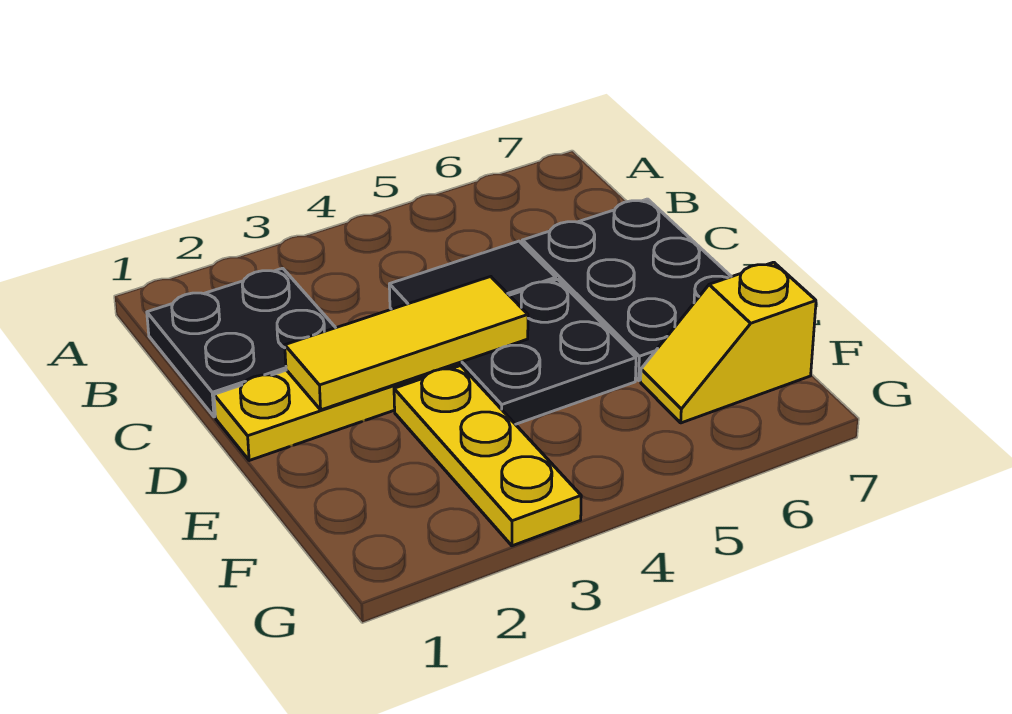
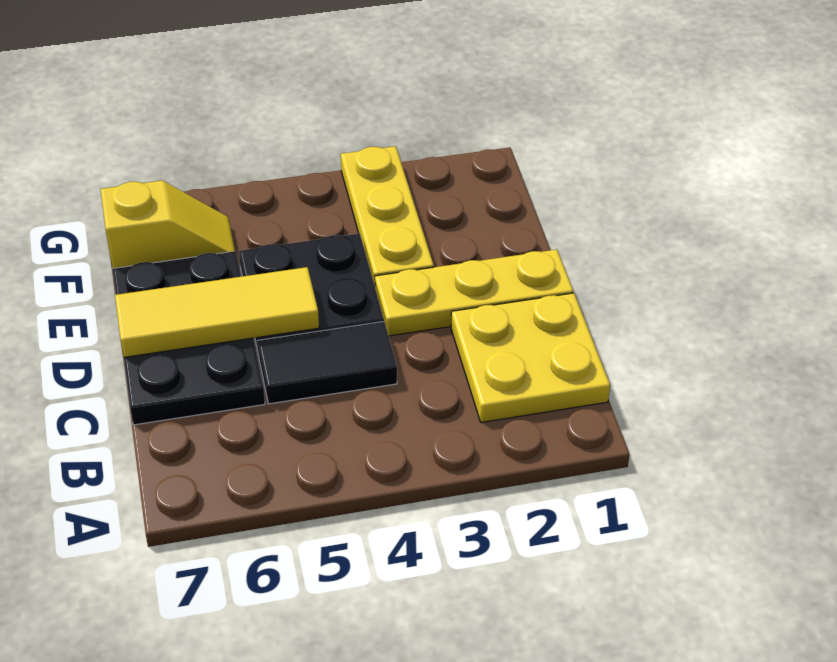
black plate B1:C2 level 1 -> yellow plate B1:C2 level 1
yellow tile D2:D4 level 2 -> yellow tile D5:D7 level 2

